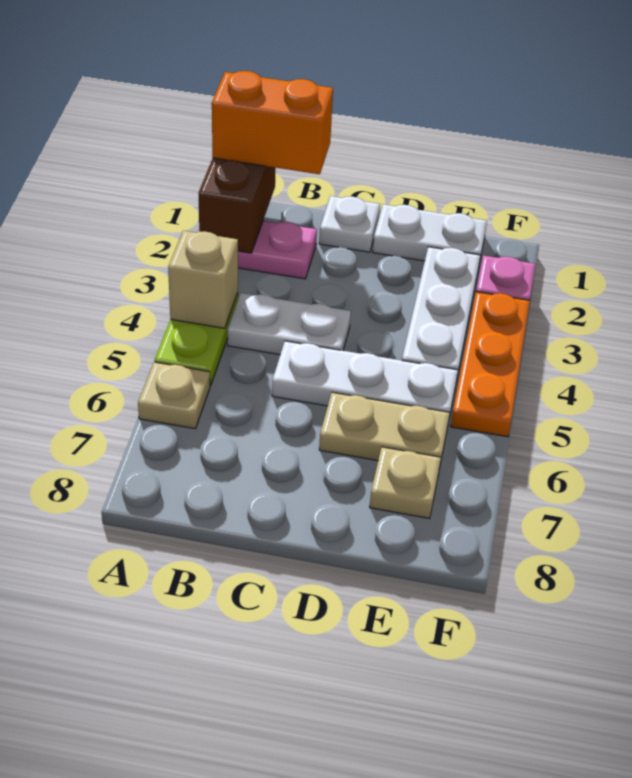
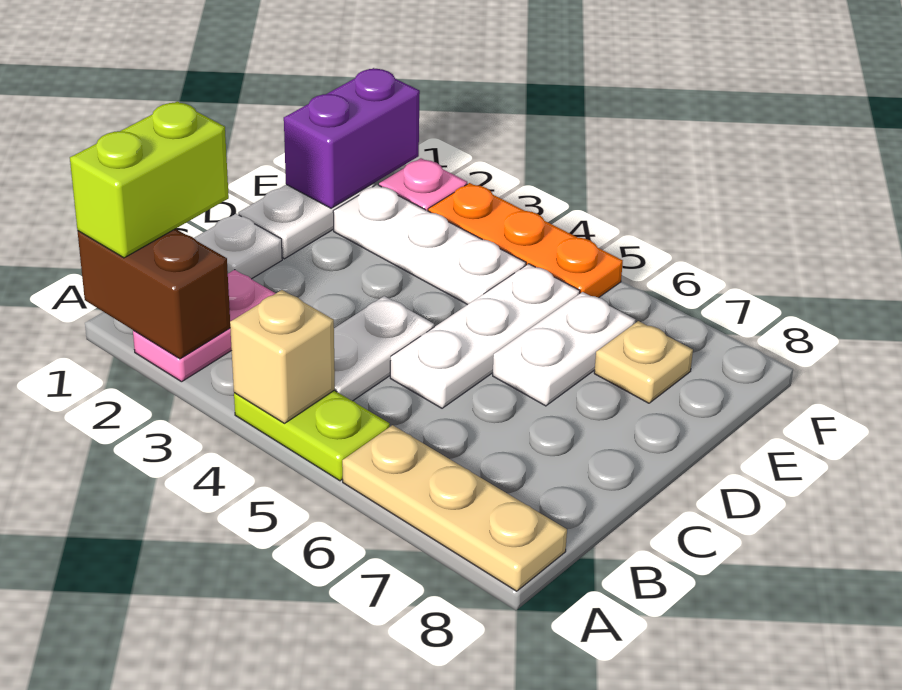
orange brick A1:B1 level 3 -> lime brick A1:B1 level 3
tan plate A6 level 1 -> tan plate A6:A8 level 1
tan plate D6:E6 level 1 -> white plate D6:E6 level 1
none -> purple brick E1:F1 level 2

